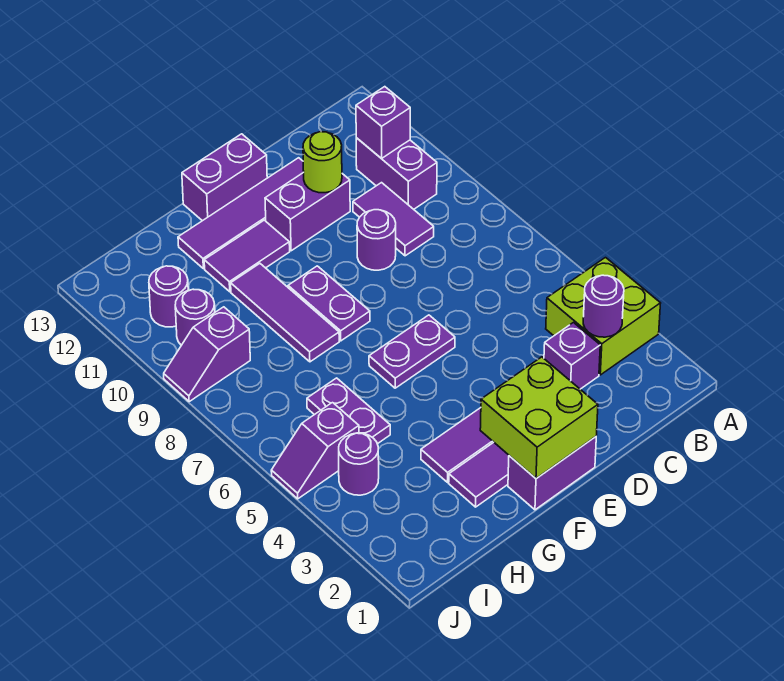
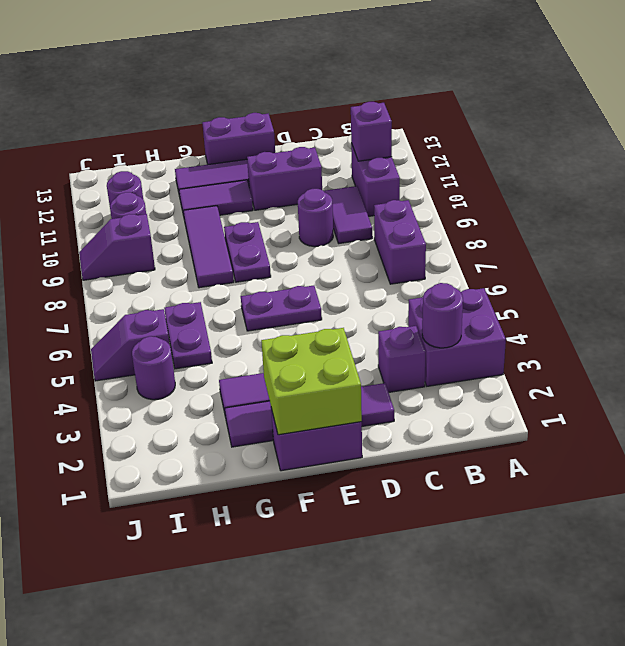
lime brick A3:B4 level 1 -> purple brick A3:B4 level 1
none -> purple brick B7:B8 level 1
lime round brick D11 level 2 -> none

